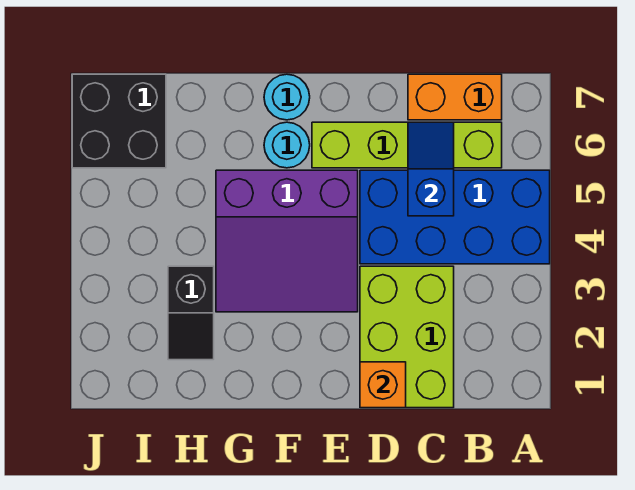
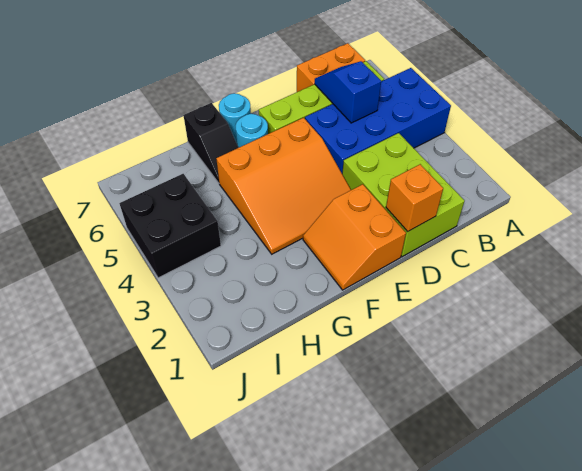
none -> orange slope E1:F2 level 1 top E
purple slope E3:G5 level 1 top 5 -> orange slope E3:G5 level 1 top 5
black slope H2:H3 level 1 top 3 -> black slope G6:G7 level 1 top 7
black brick I6:J7 level 1 -> black brick I4:J5 level 1

